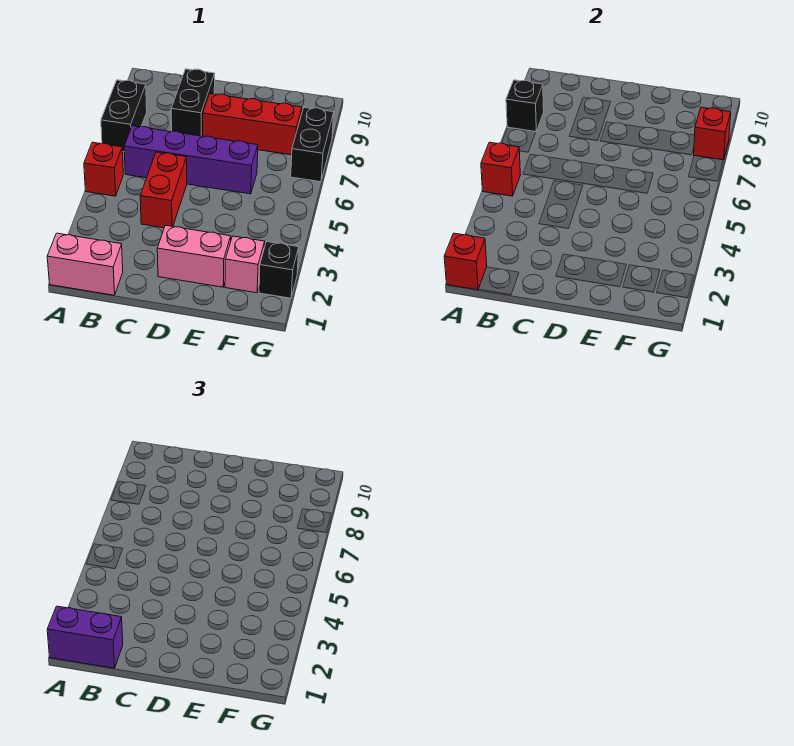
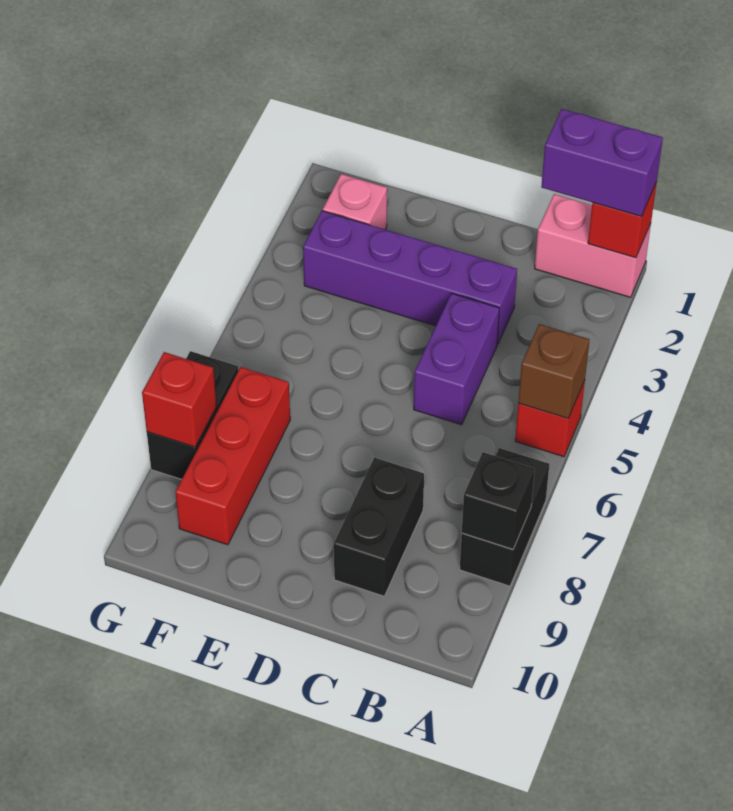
red brick A5 level 2 -> brown brick A5 level 2
purple brick B6:E6 level 1 -> purple brick C3:F3 level 1
red brick C4:C5 level 1 -> purple brick C4:C5 level 1
pink brick D2:E2 level 1 -> none
red brick D8:F8 level 1 -> red brick F7:F9 level 1
black brick G2 level 1 -> none

